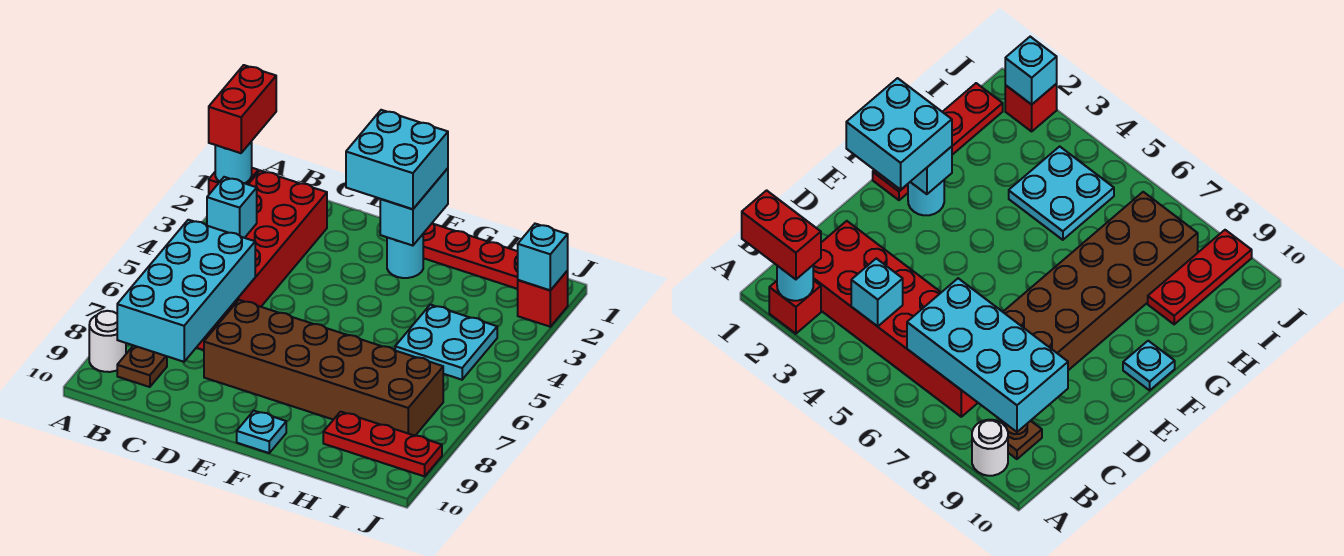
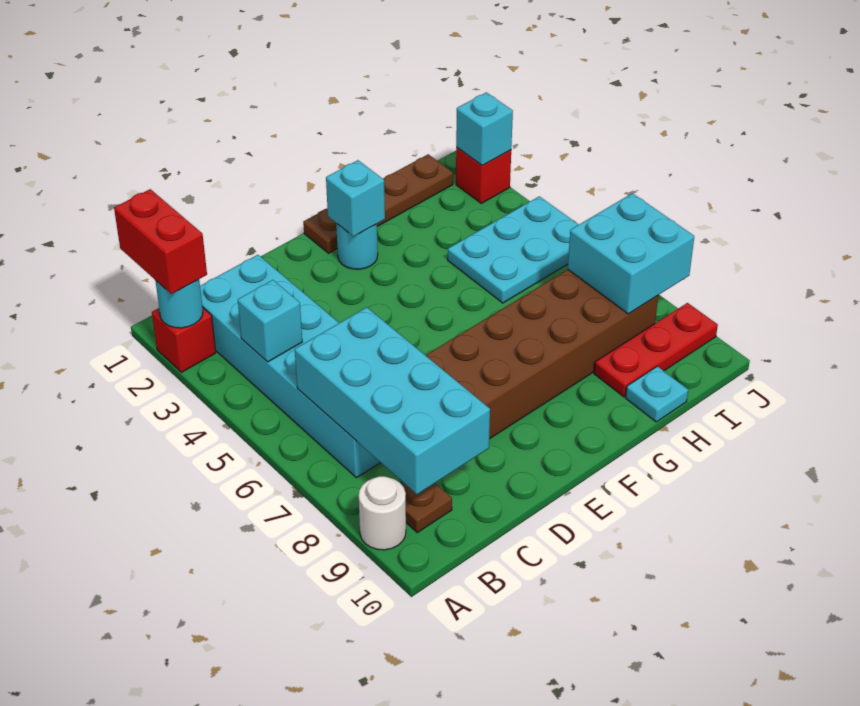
red brick B2:C7 level 1 -> cyan brick B2:C7 level 1
cyan brick E1:F2 level 3 -> cyan brick I7:J8 level 2
red plate F1:I1 level 1 -> brown plate F1:I1 level 1
cyan brick F1:F2 level 2 -> cyan brick F2 level 2
cyan plate F10 level 1 -> cyan plate H10 level 1
cyan plate H4:I5 level 1 -> cyan plate H4:J5 level 1

